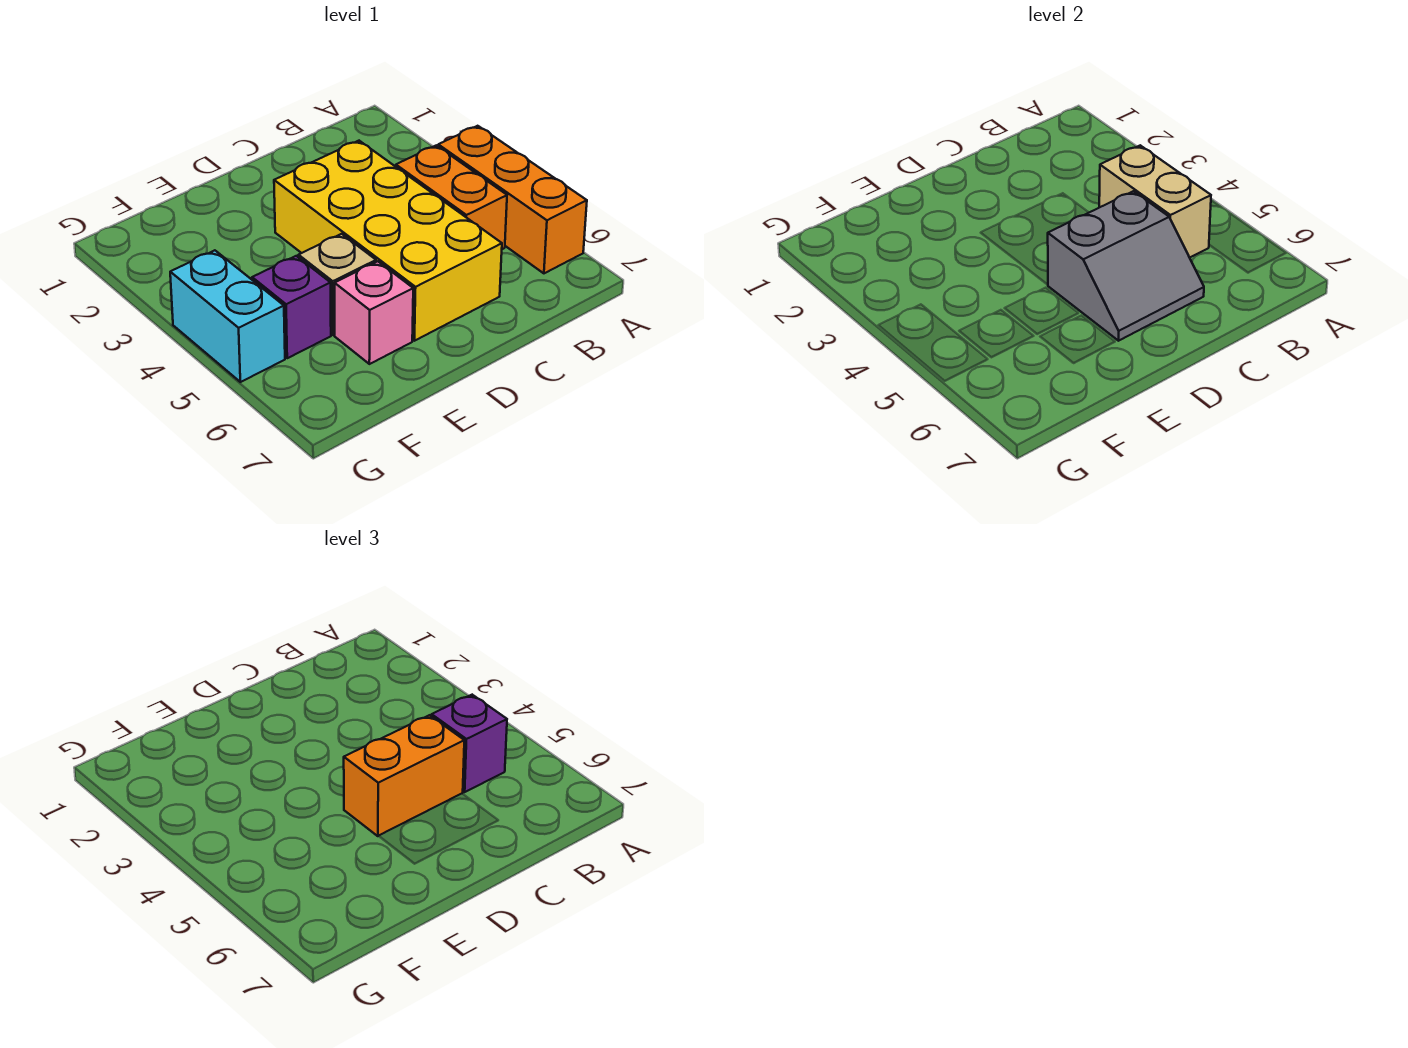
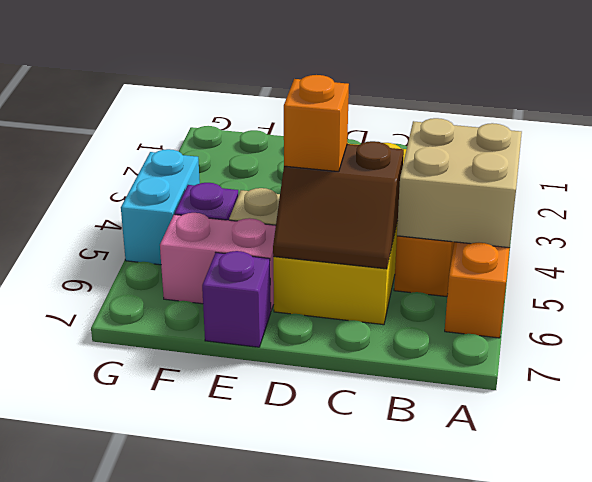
tan brick B4:B5 level 2 -> tan brick A4:B5 level 2
purple brick B5 level 3 -> purple brick E7 level 1
grey slope C5:D6 level 2 top 5 -> brown slope C5:D6 level 2 top 5
orange brick C5:D5 level 3 -> orange brick D5 level 3
pink brick E6 level 1 -> pink brick E6:F6 level 1

